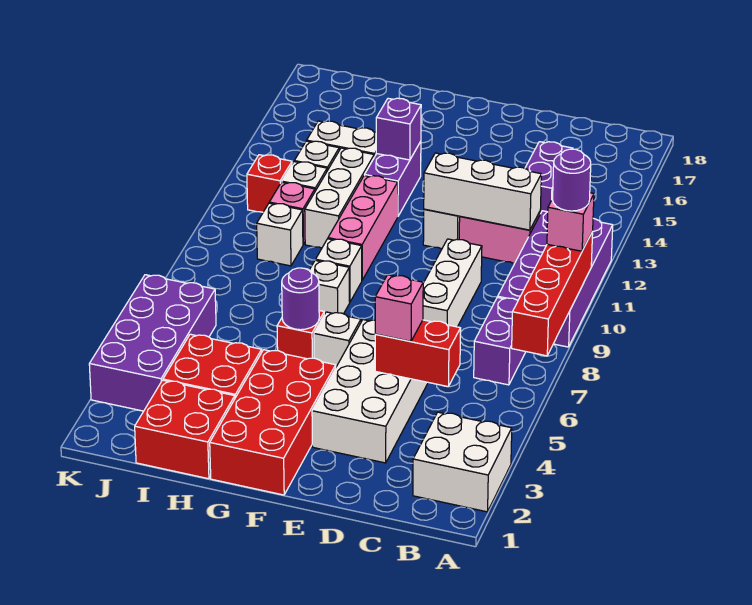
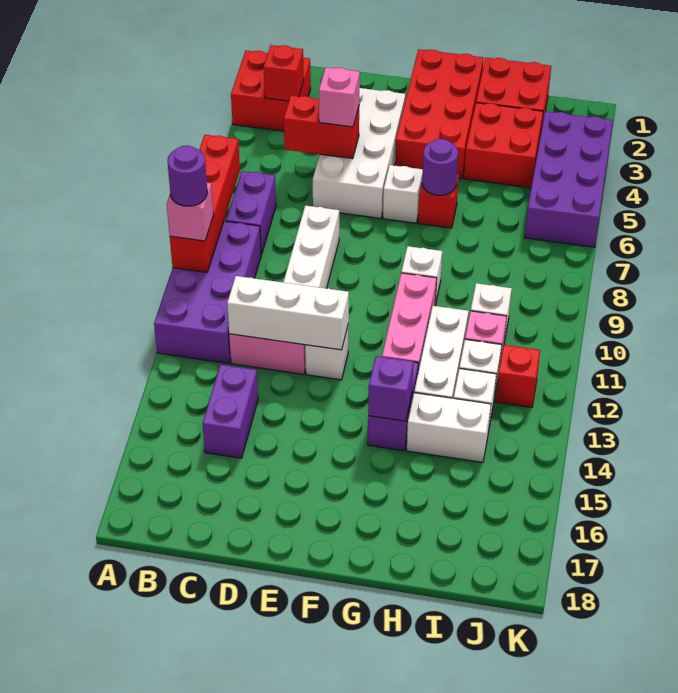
white brick A2:B3 level 1 -> red brick A2:B3 level 1
none -> red brick B3 level 2
white brick G8 level 1 -> none

